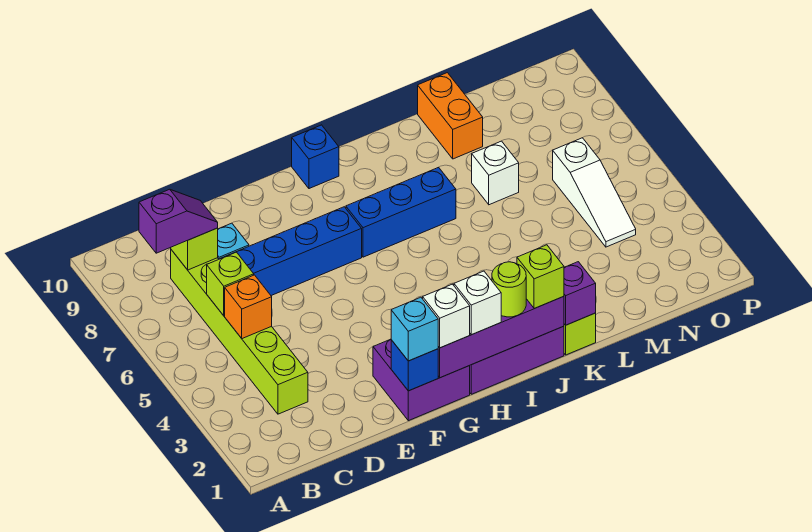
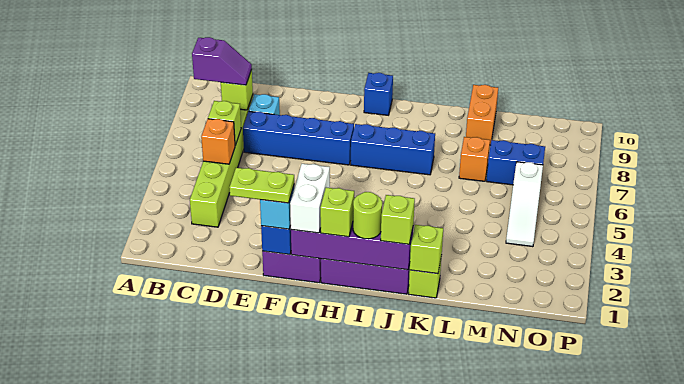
none -> lime plate E1:F1 level 4
white brick G1 level 3 -> white brick G1:G2 level 3
white brick H1 level 3 -> lime brick H1 level 3
purple brick K1 level 2 -> lime brick K1 level 2
white brick L7 level 1 -> orange brick L7 level 1
none -> blue brick M7:N7 level 1

